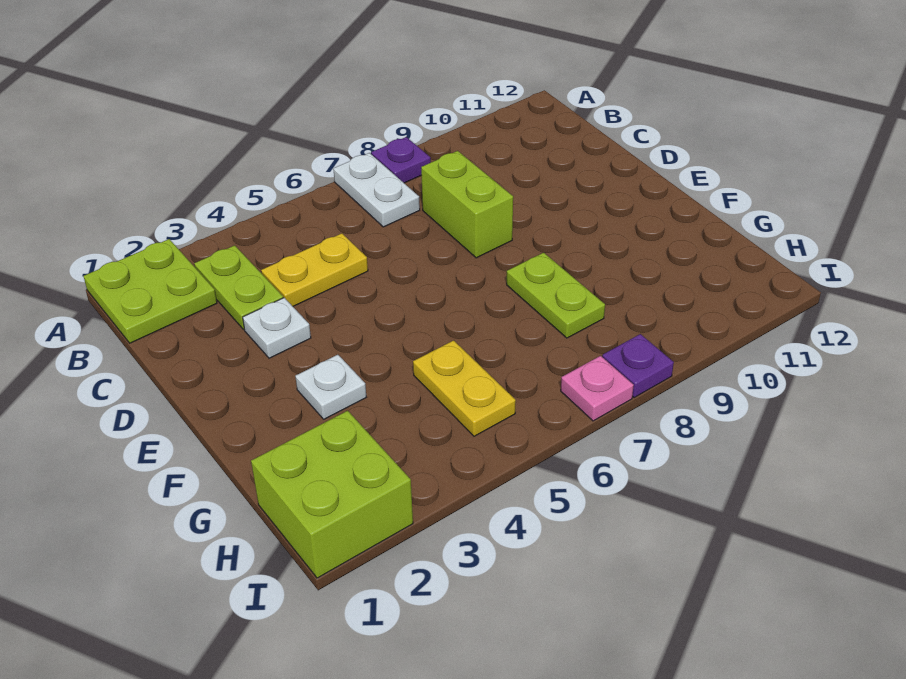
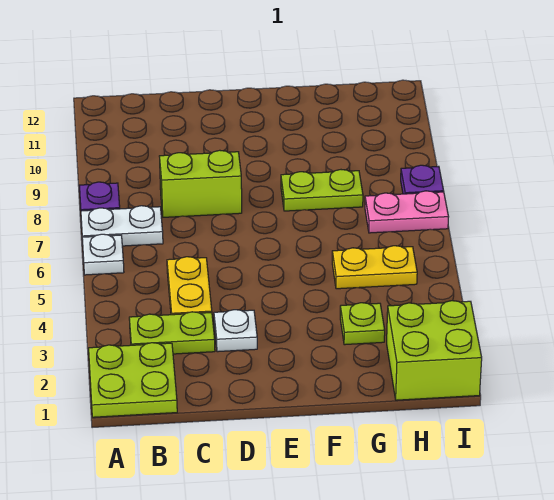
white plate F3 level 1 -> white plate A6 level 1
none -> lime plate G3 level 1
pink plate I7 level 1 -> pink plate H7:I7 level 1

